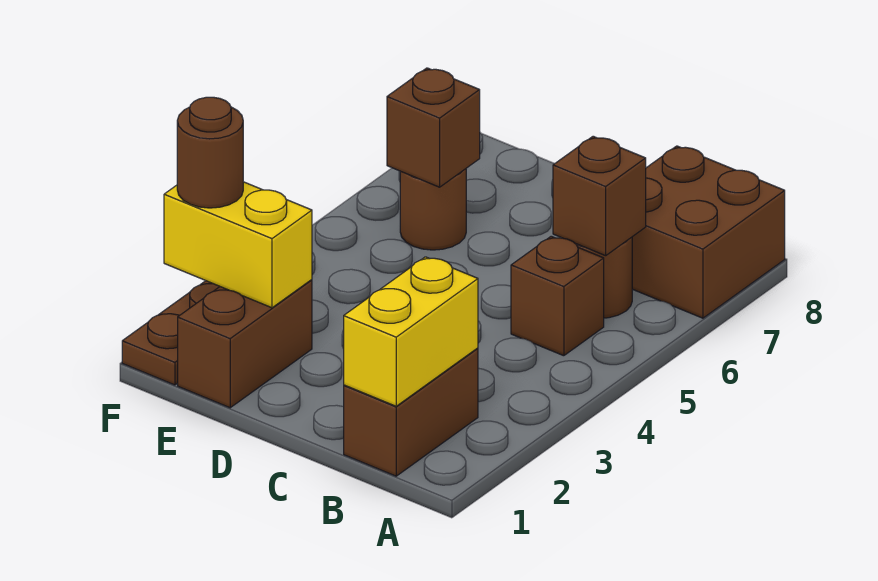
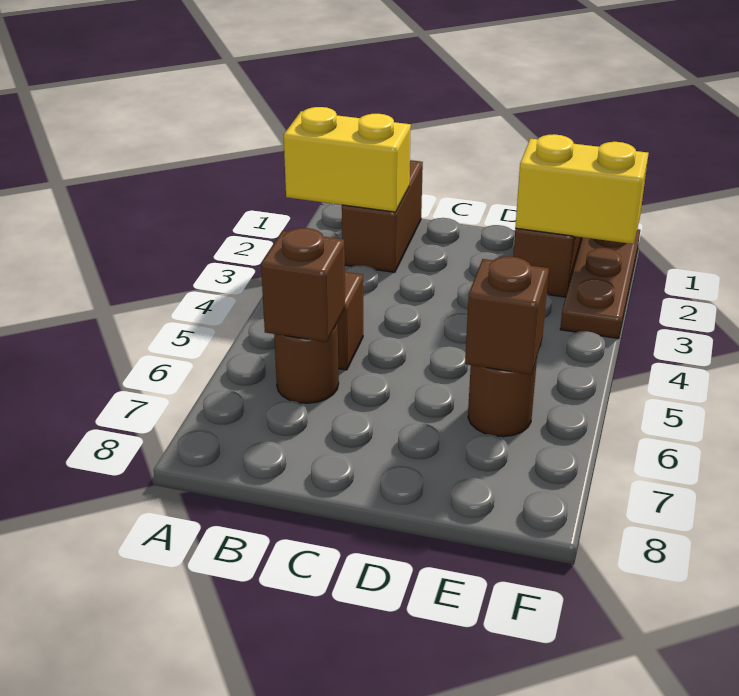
brown brick A7:B8 level 1 -> none
yellow brick B1:B2 level 2 -> yellow brick A2:B2 level 2
brown round brick F2 level 3 -> none

